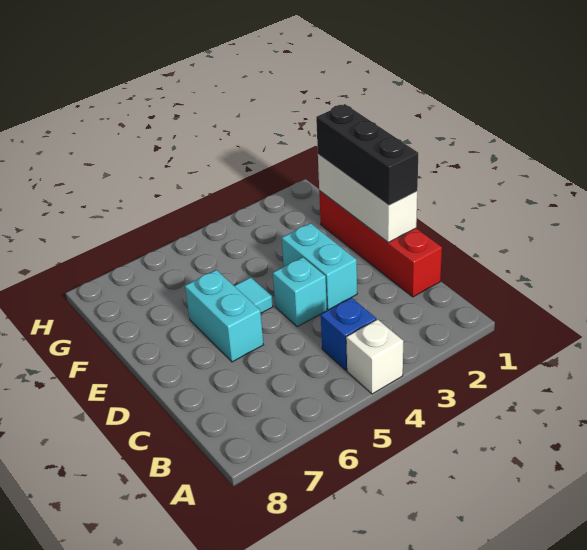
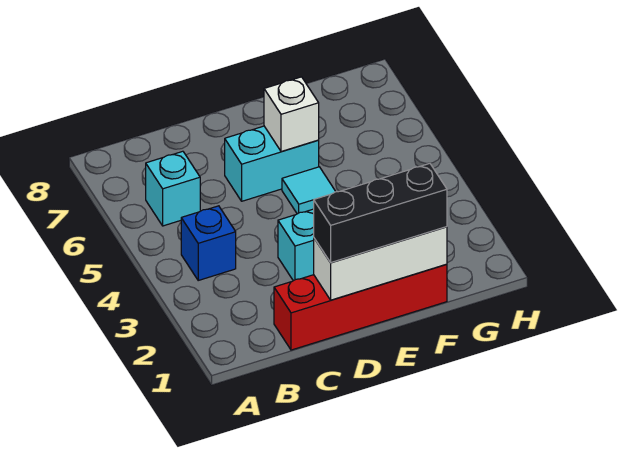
white brick A4 level 1 -> white brick E6 level 2
cyan brick D4 level 1 -> cyan brick B6 level 1

